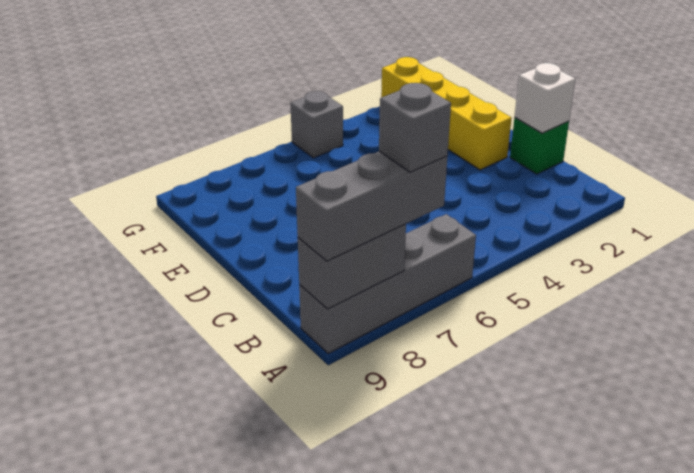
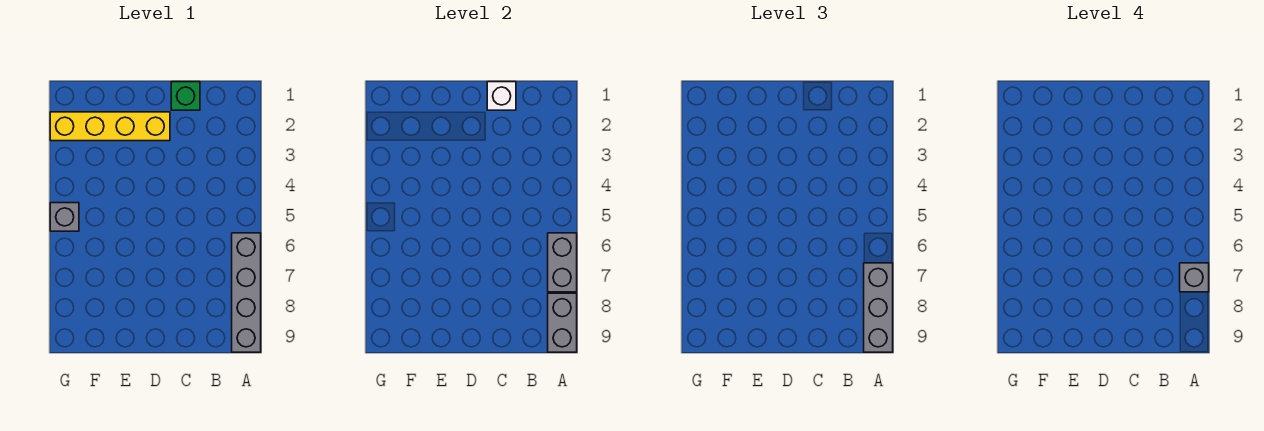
none -> grey brick A6:A7 level 2

